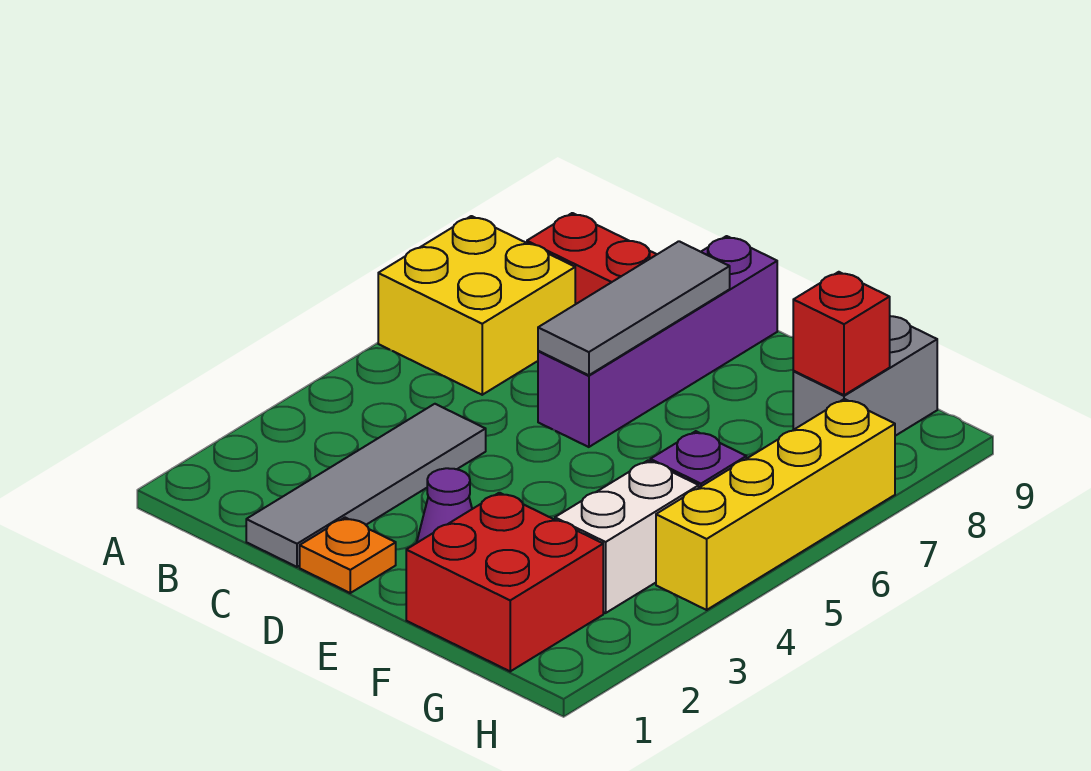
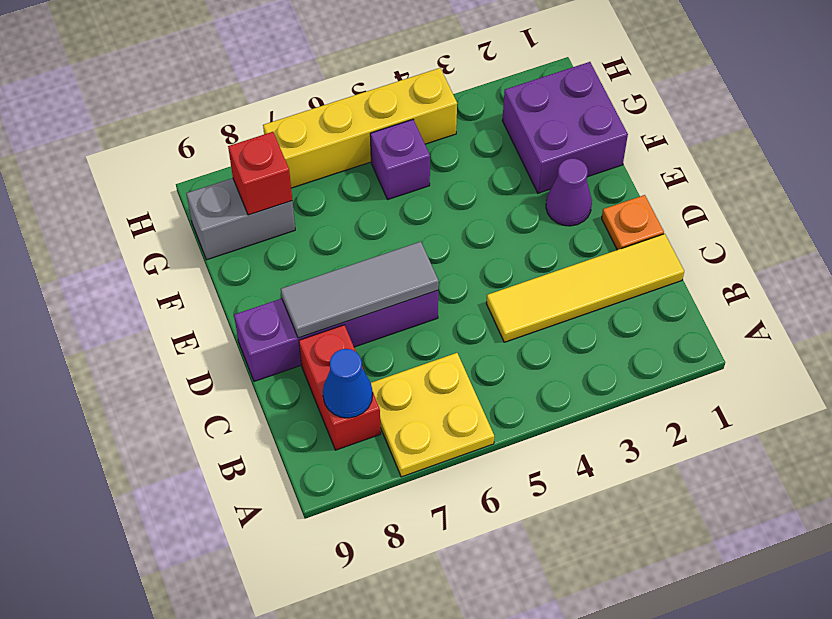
yellow brick A6:B7 level 1 -> yellow plate A6:B7 level 1
none -> blue cone B8 level 2
grey tile C1:C4 level 1 -> yellow tile C1:C4 level 1
red brick F1:G2 level 1 -> purple brick F1:G2 level 1
white brick G3:G4 level 1 -> none

